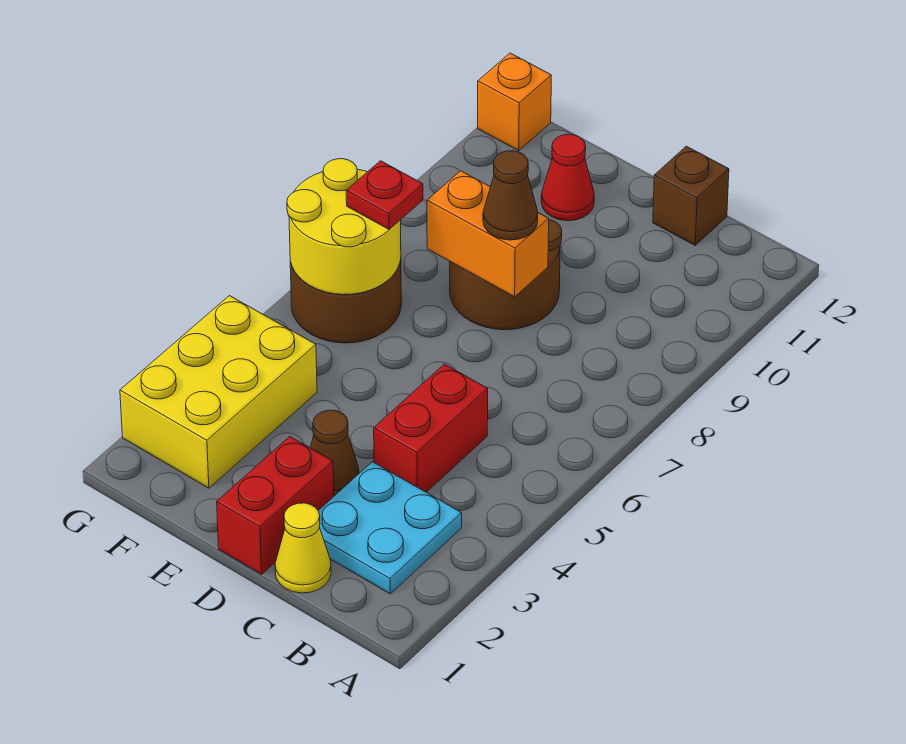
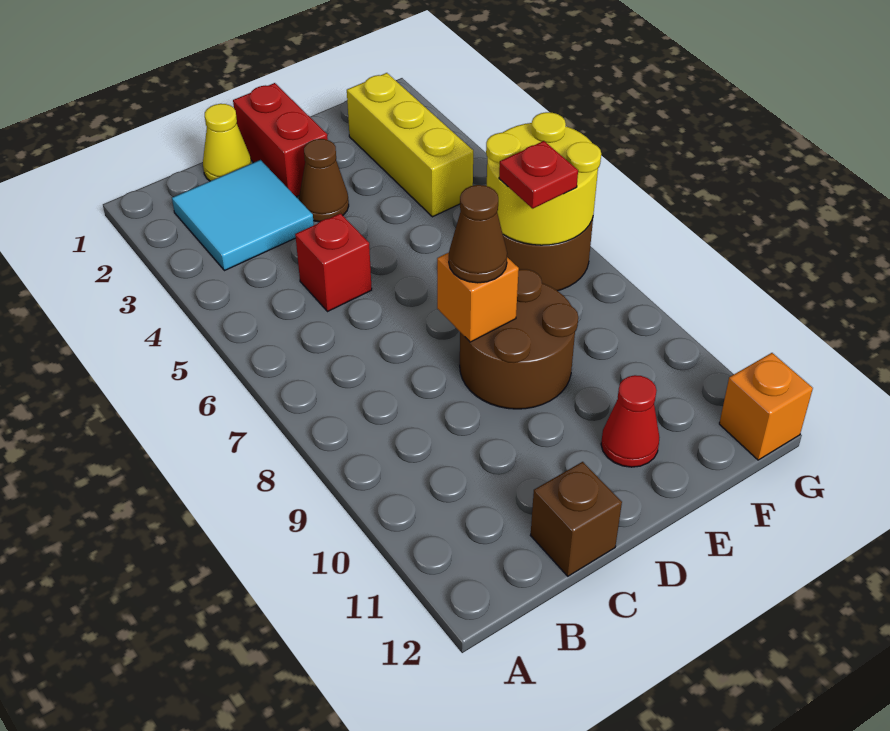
cyan plate B2:C3 level 1 -> cyan tile B2:C3 level 1
red brick C4:C5 level 1 -> red brick C5 level 1
orange brick D8:E8 level 2 -> orange brick D8 level 2
yellow brick F2:G4 level 1 -> yellow brick F2:F4 level 1

